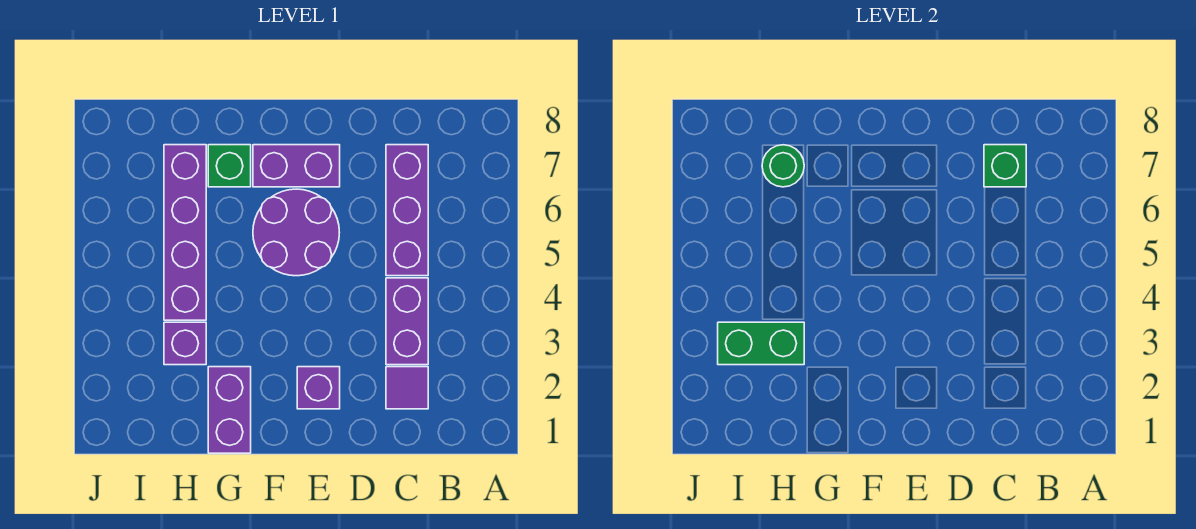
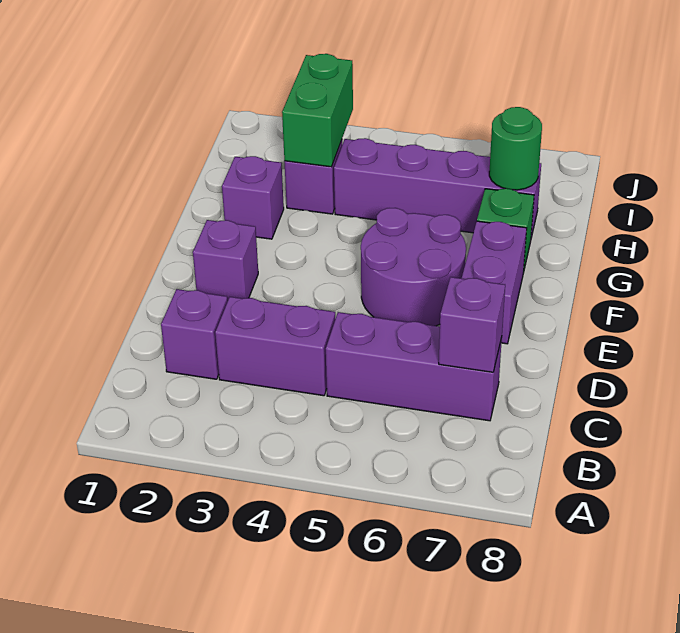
purple tile C2 level 1 -> purple brick C2 level 1
green brick C7 level 2 -> purple brick C7 level 2
purple brick G1:G2 level 1 -> purple brick G2 level 1

